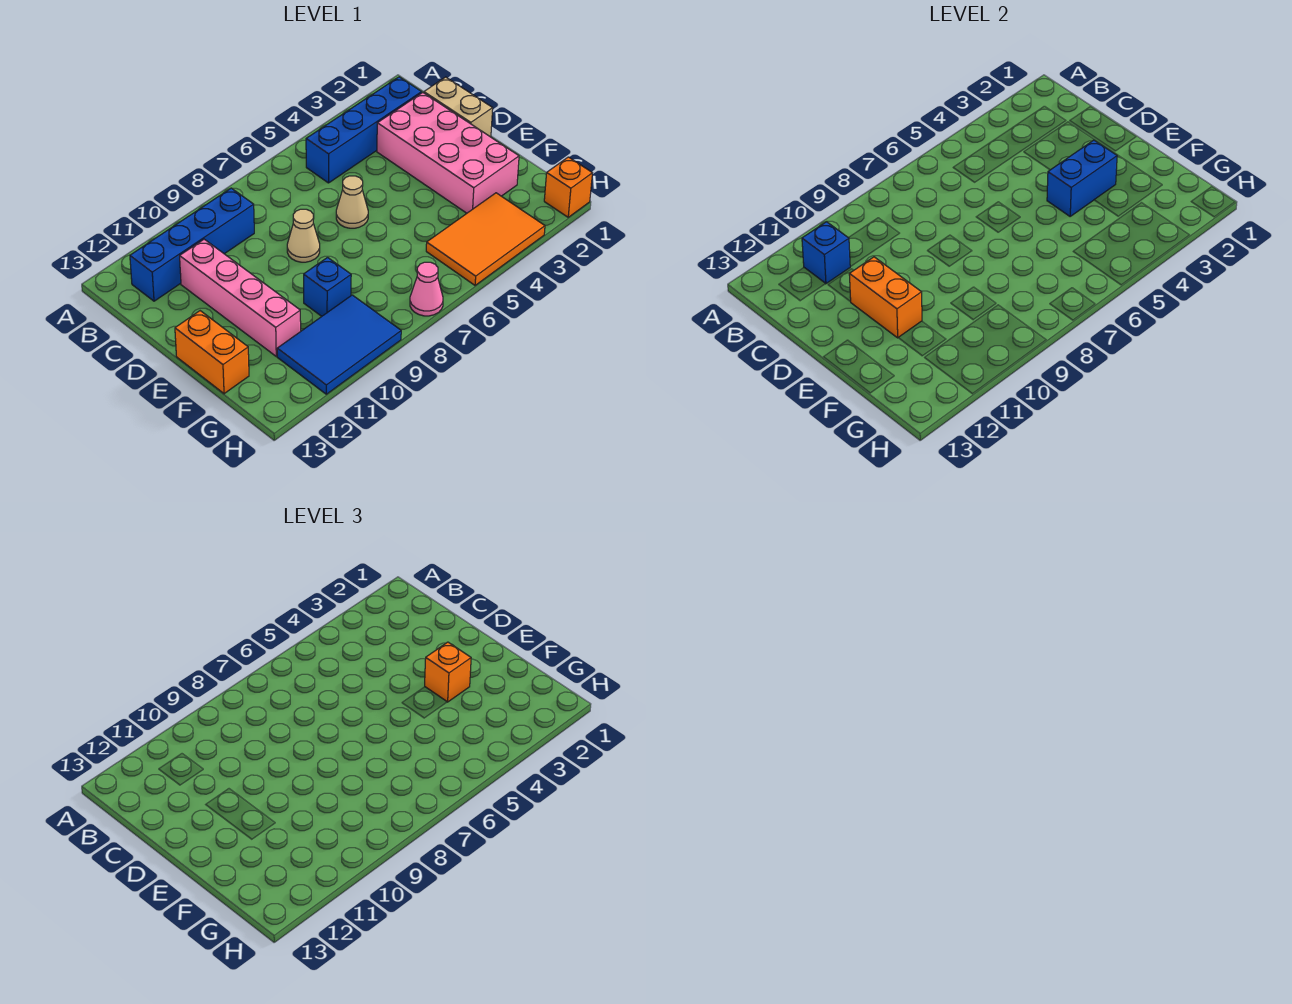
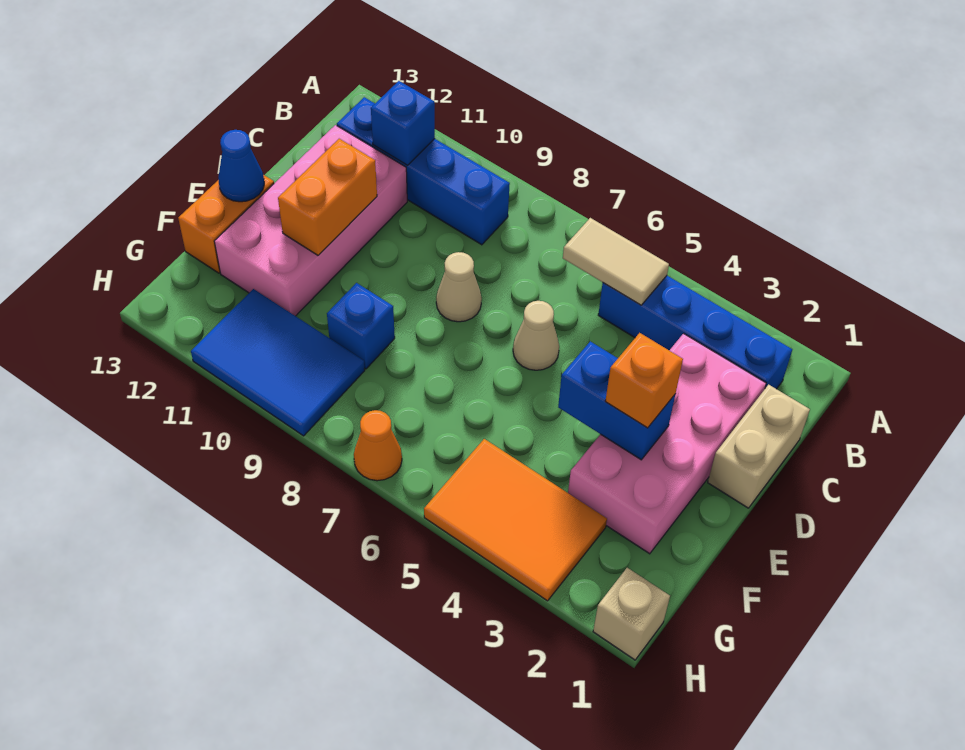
none -> tan tile B5:B6 level 2
pink brick C11:F11 level 1 -> pink brick C11:F12 level 1
none -> blue cone E13 level 2
orange brick H1 level 1 -> tan brick H1 level 1
pink cone H7 level 1 -> orange cone H7 level 1

